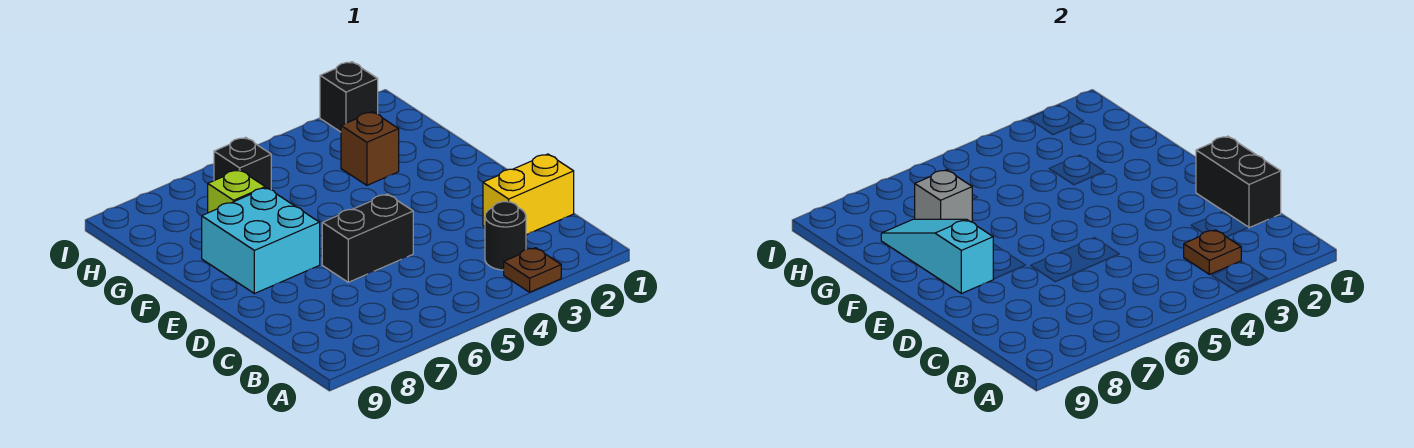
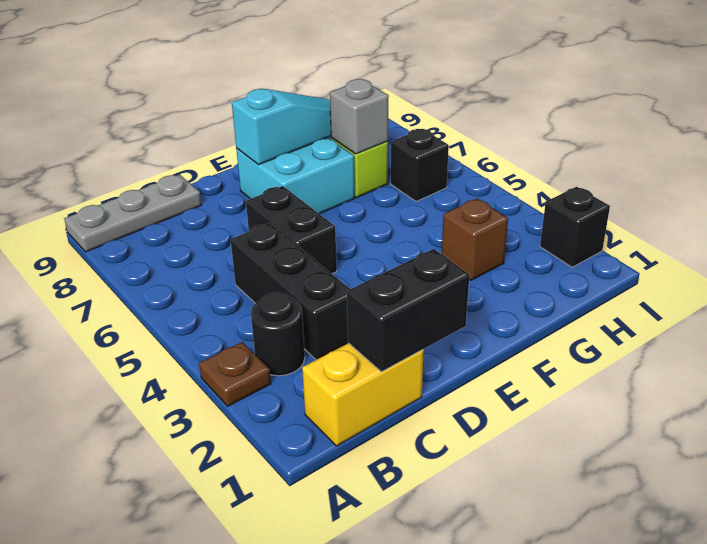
none -> grey plate A9:C9 level 1
brown plate B3 level 2 -> none
yellow brick C1:C2 level 1 -> yellow brick B1:C1 level 1
none -> black brick C3:C5 level 1

